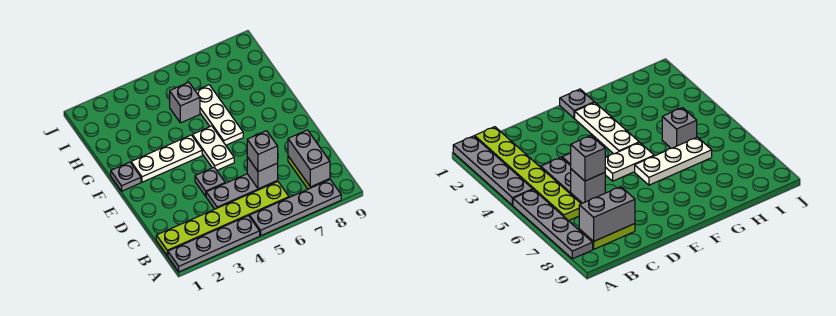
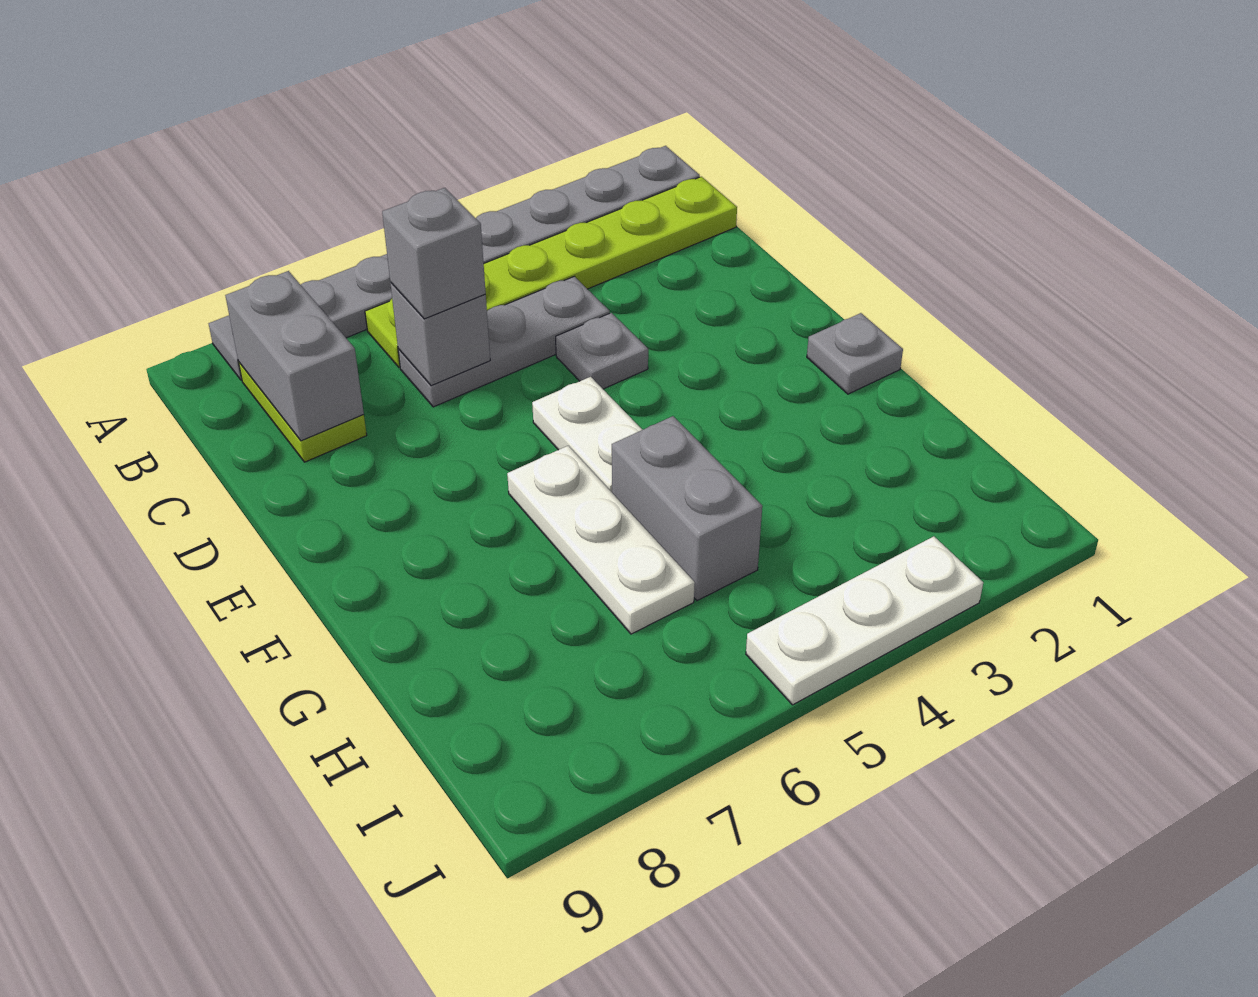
white plate F2:F4 level 1 -> white plate J3:J5 level 1
grey brick H5 level 1 -> grey brick G5:H5 level 1

